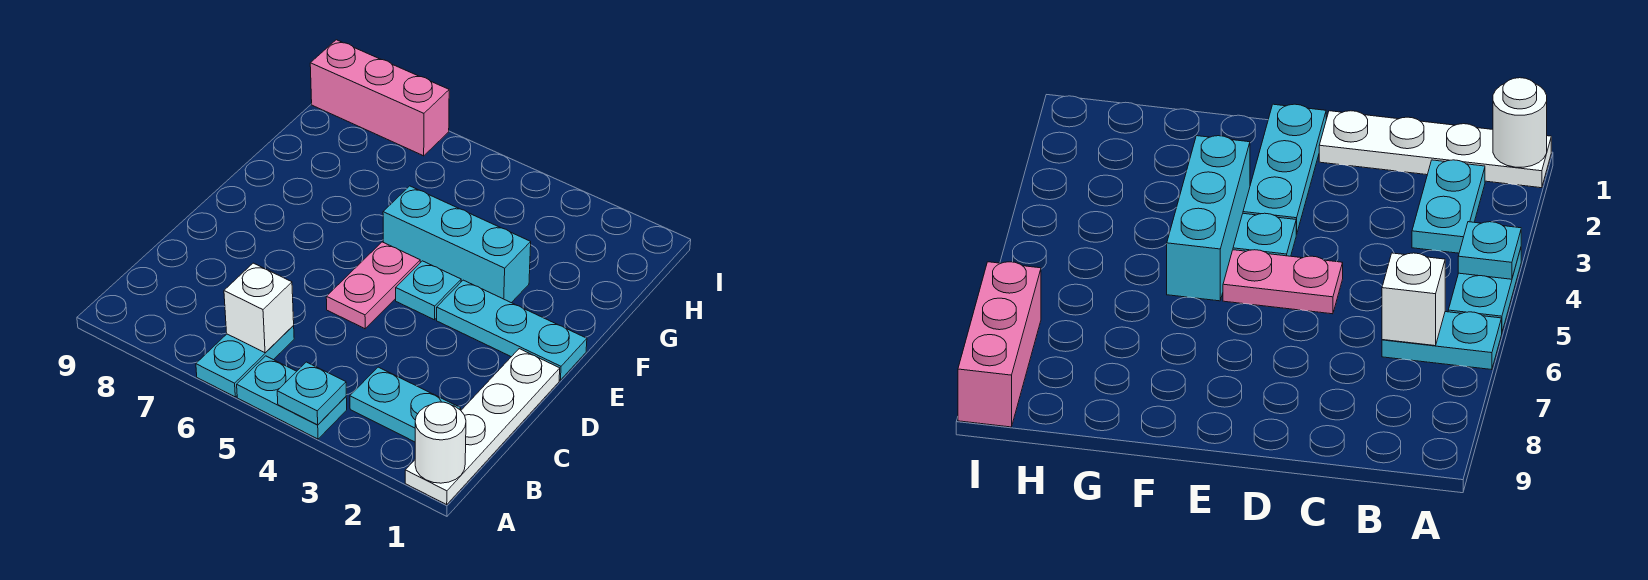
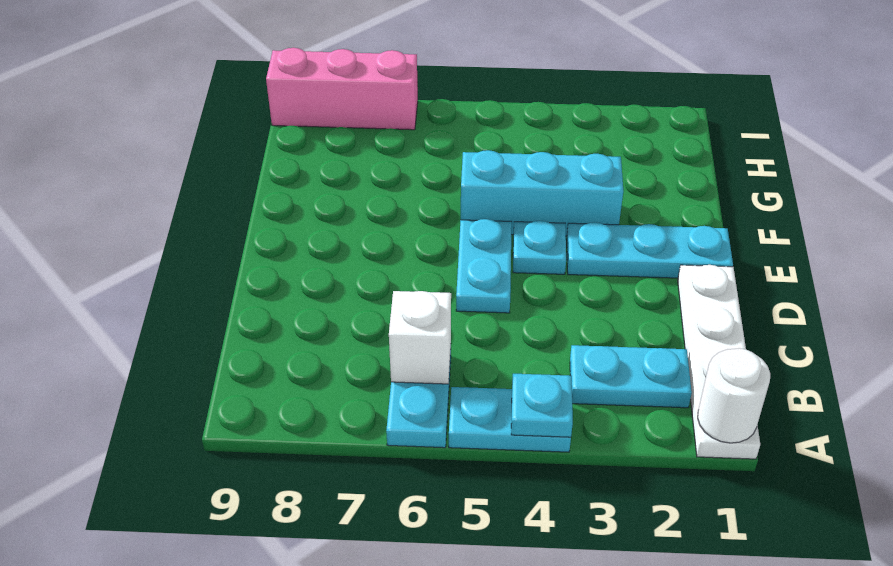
pink plate D5:E5 level 1 -> cyan plate D5:E5 level 1

